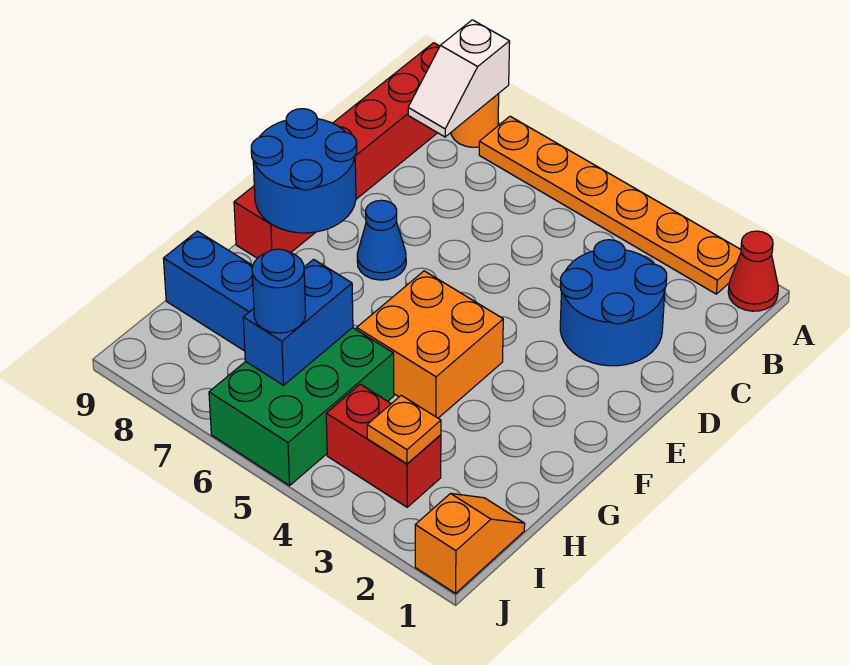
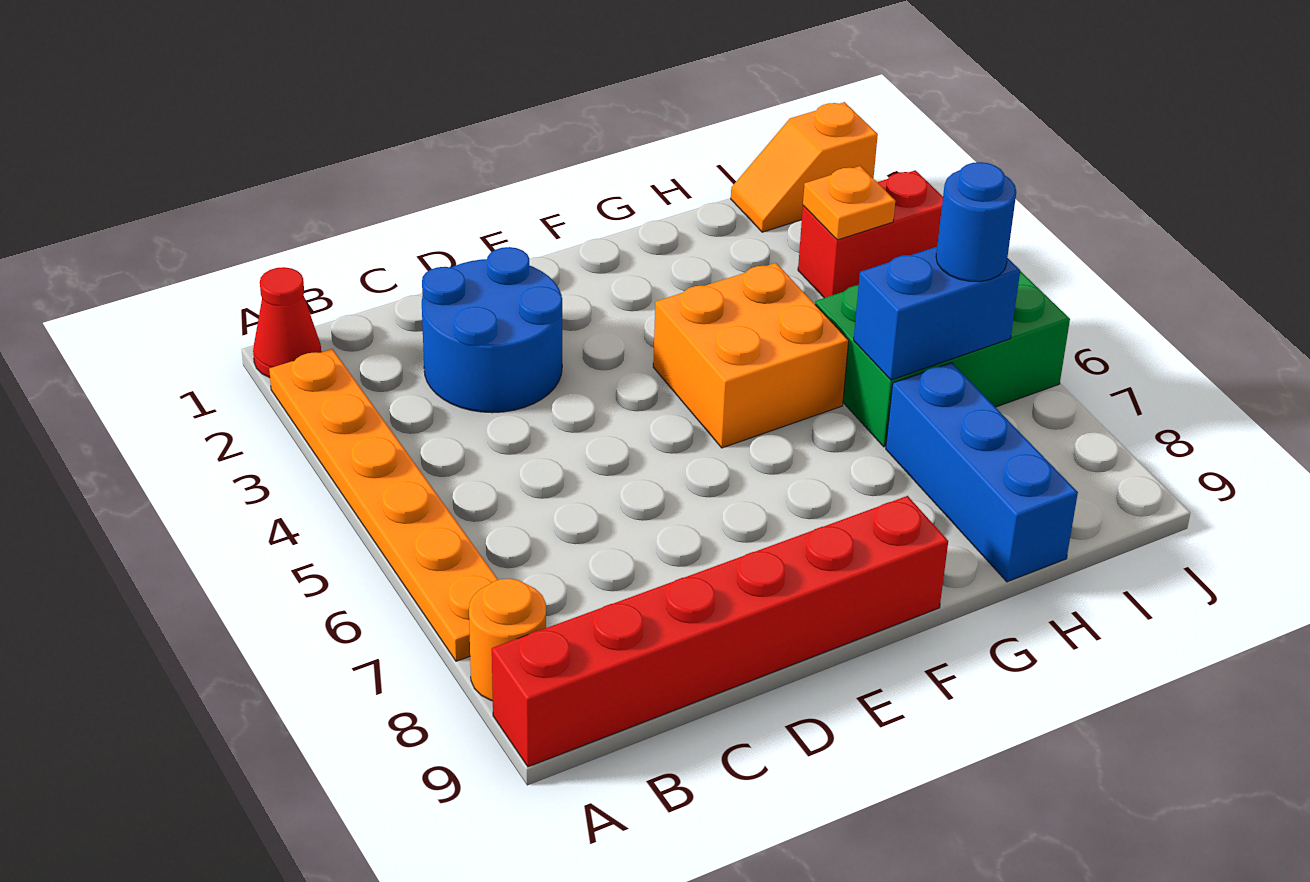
white slope A8:B8 level 2 top A -> none
blue cone E7 level 1 -> none
blue round brick E8:F9 level 2 -> none
red brick I3:I4 level 1 -> red brick I3:J3 level 1

